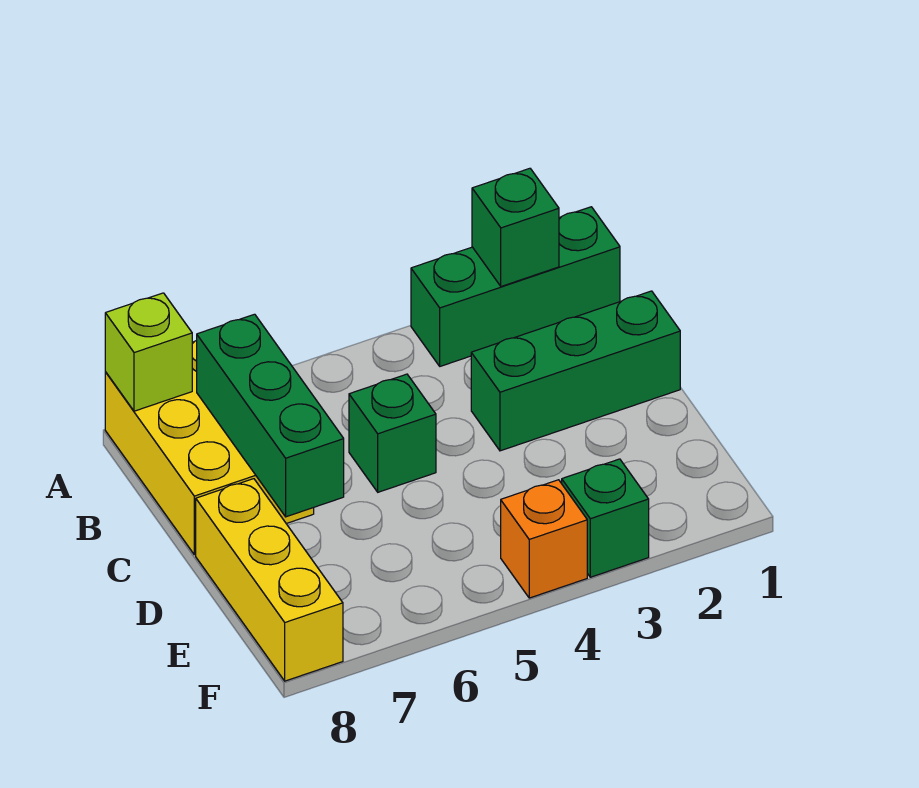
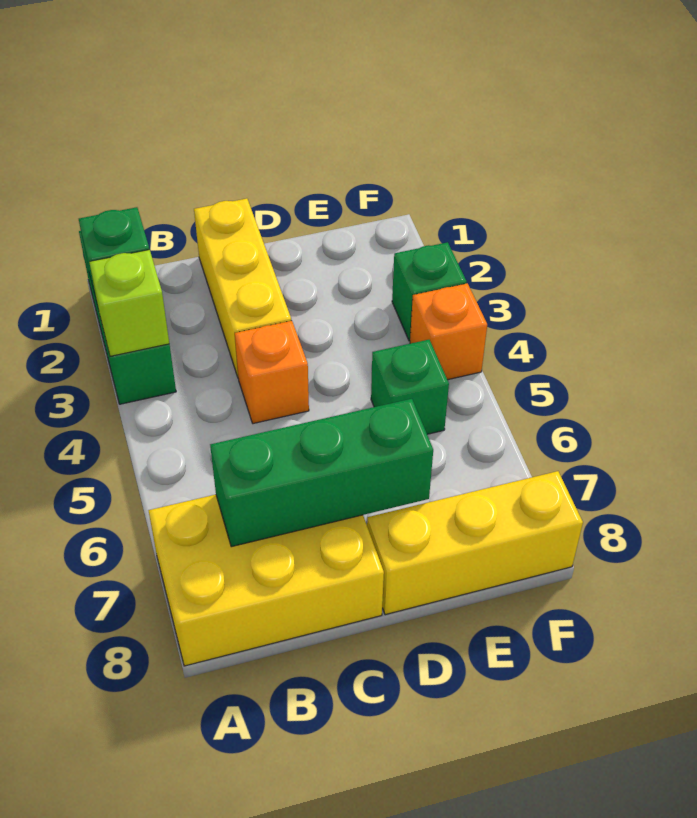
lime brick A8 level 2 -> lime brick A3 level 2
green brick C1:C3 level 1 -> yellow brick C1:C3 level 1
none -> orange brick C4 level 1
green brick C5 level 1 -> green brick E5 level 1

